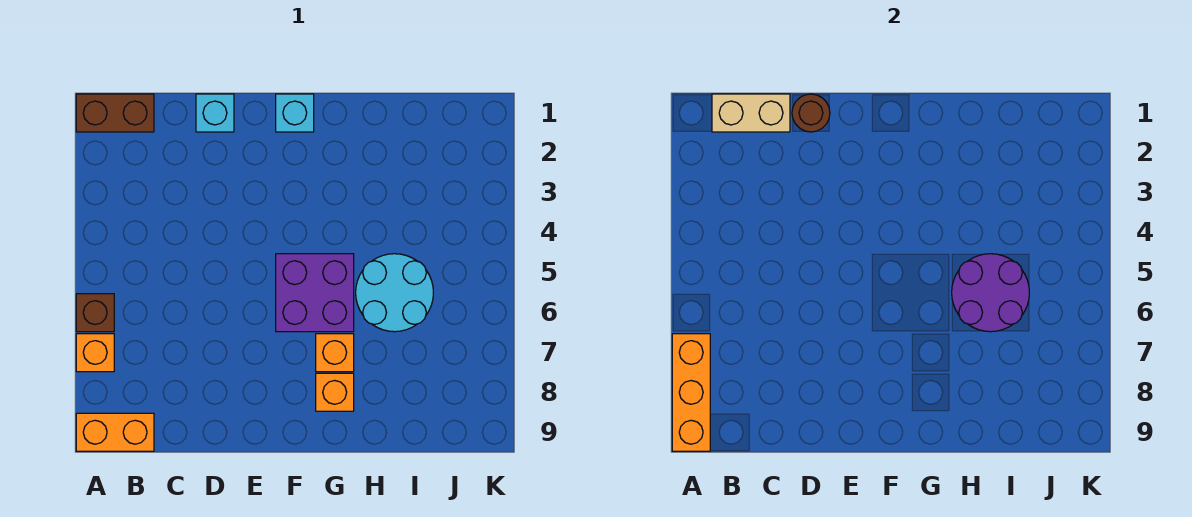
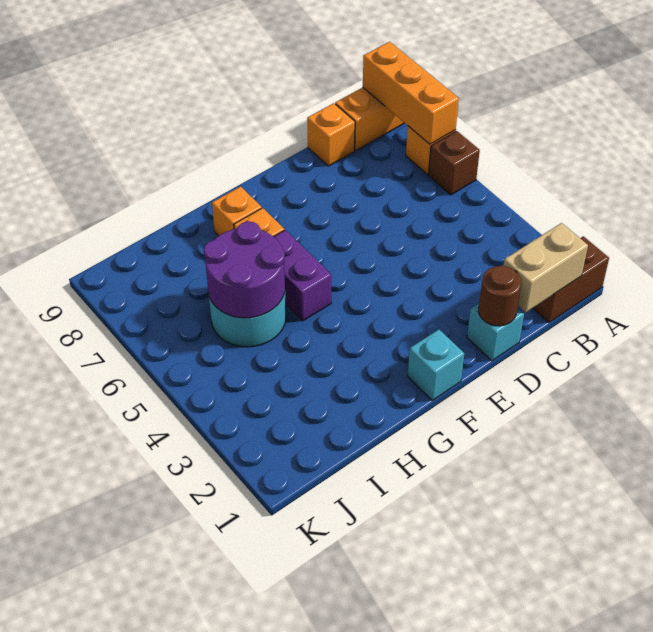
none -> orange brick C9 level 1
purple brick F5:G6 level 1 -> purple brick G5:G6 level 1

